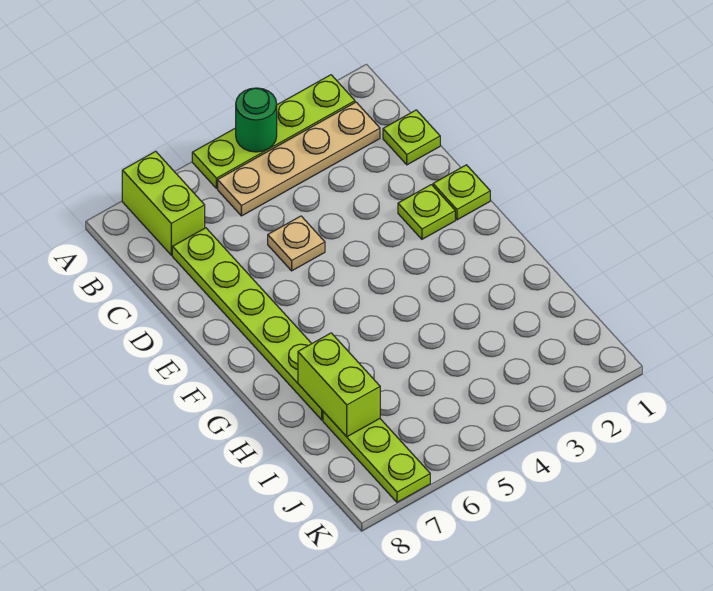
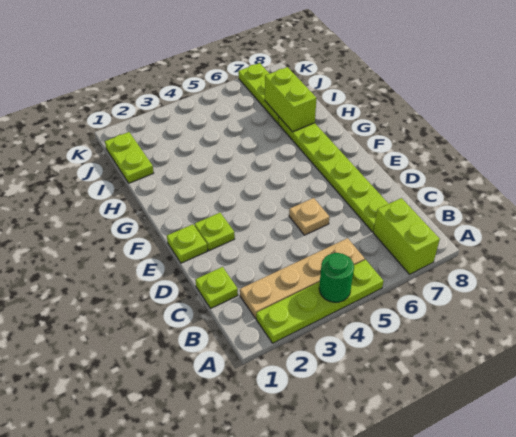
none -> lime plate I1:J1 level 1

